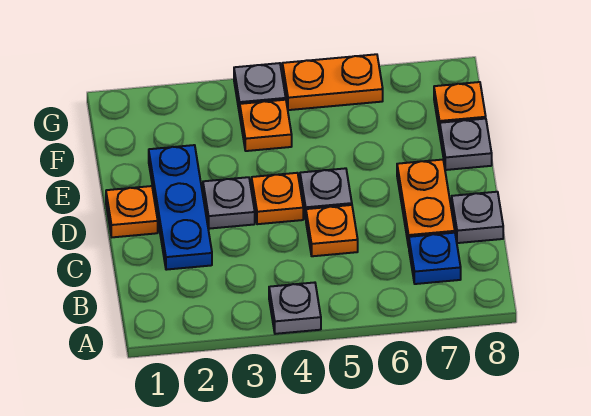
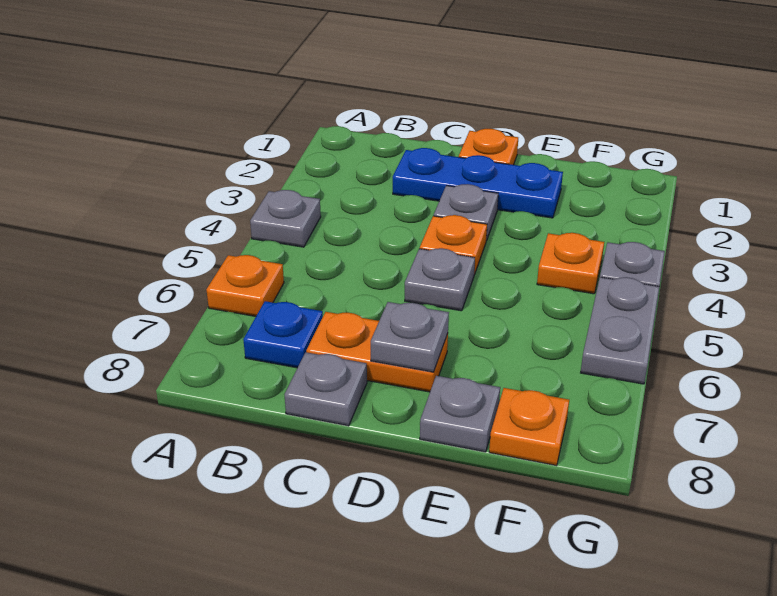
orange plate C5 level 1 -> orange plate A6 level 1
none -> grey plate D7 level 2
orange plate G5:G6 level 1 -> grey plate G5:G6 level 1

